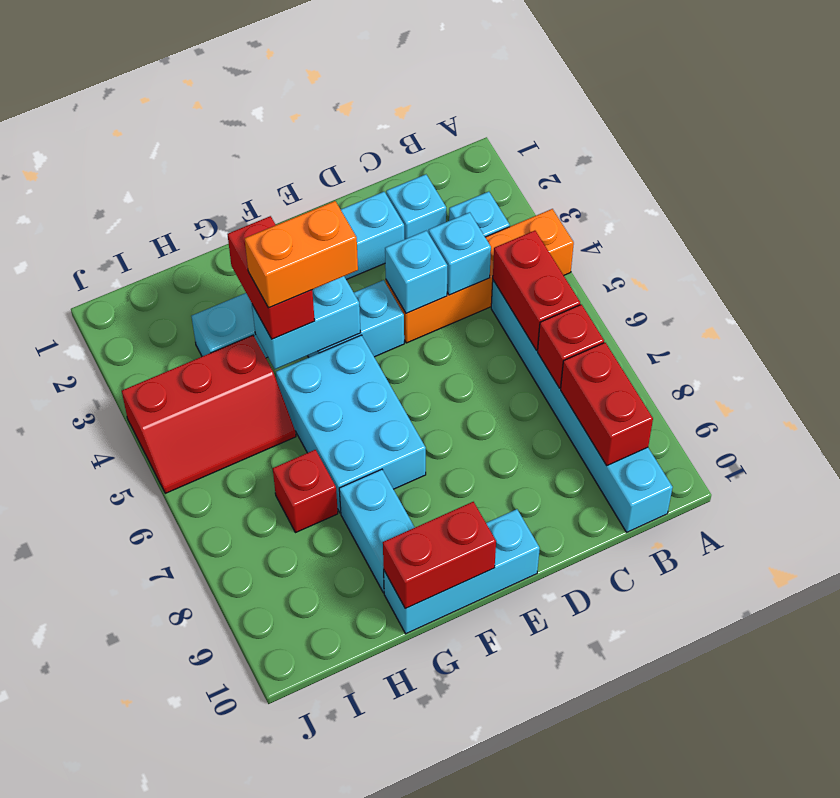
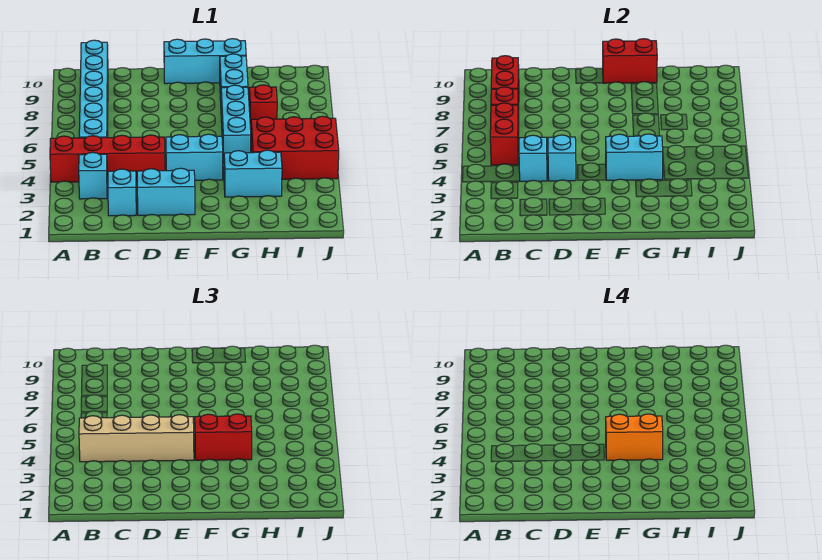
orange brick A4:D4 level 1 -> red brick A4:D4 level 1
none -> tan brick B4:E4 level 3
cyan brick F5:G7 level 1 -> cyan brick G5:G7 level 1
red brick G3:G4 level 3 -> red brick F4:G4 level 3
red slope H4:J5 level 1 top 4 -> red brick H4:J5 level 1

